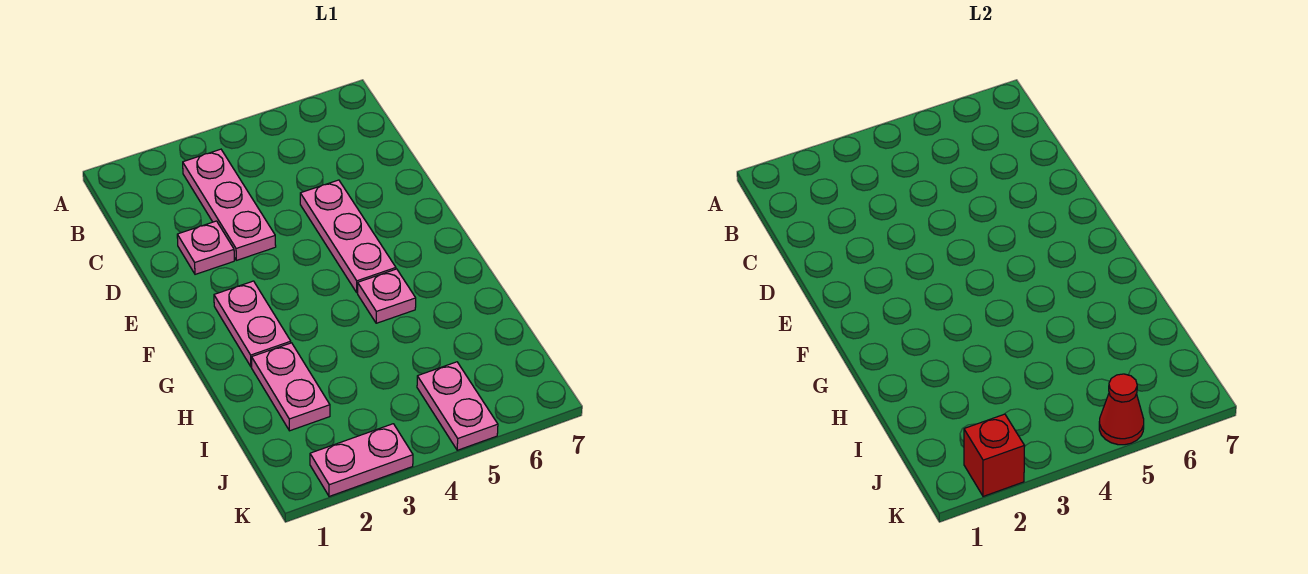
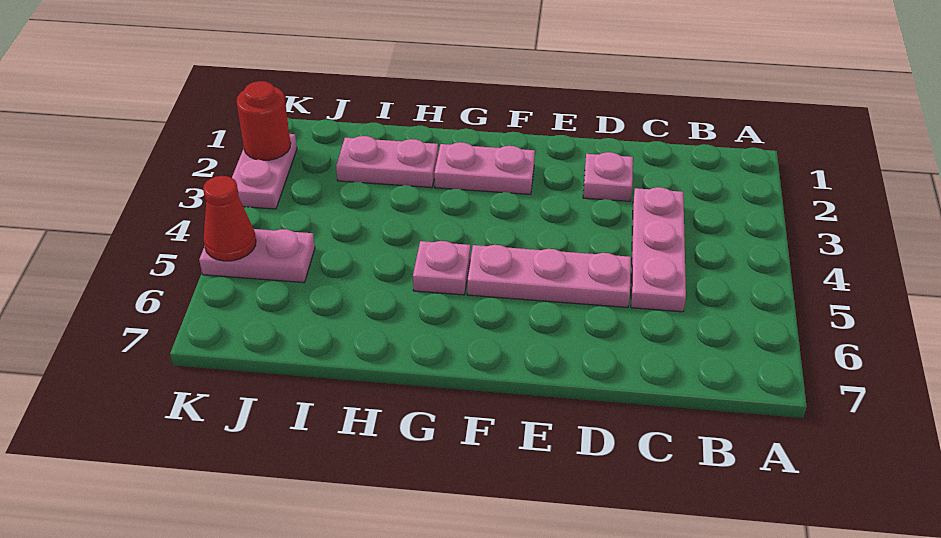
pink plate B3:D3 level 1 -> pink plate C3:C5 level 1
red brick K2 level 2 -> red round brick K2 level 2

